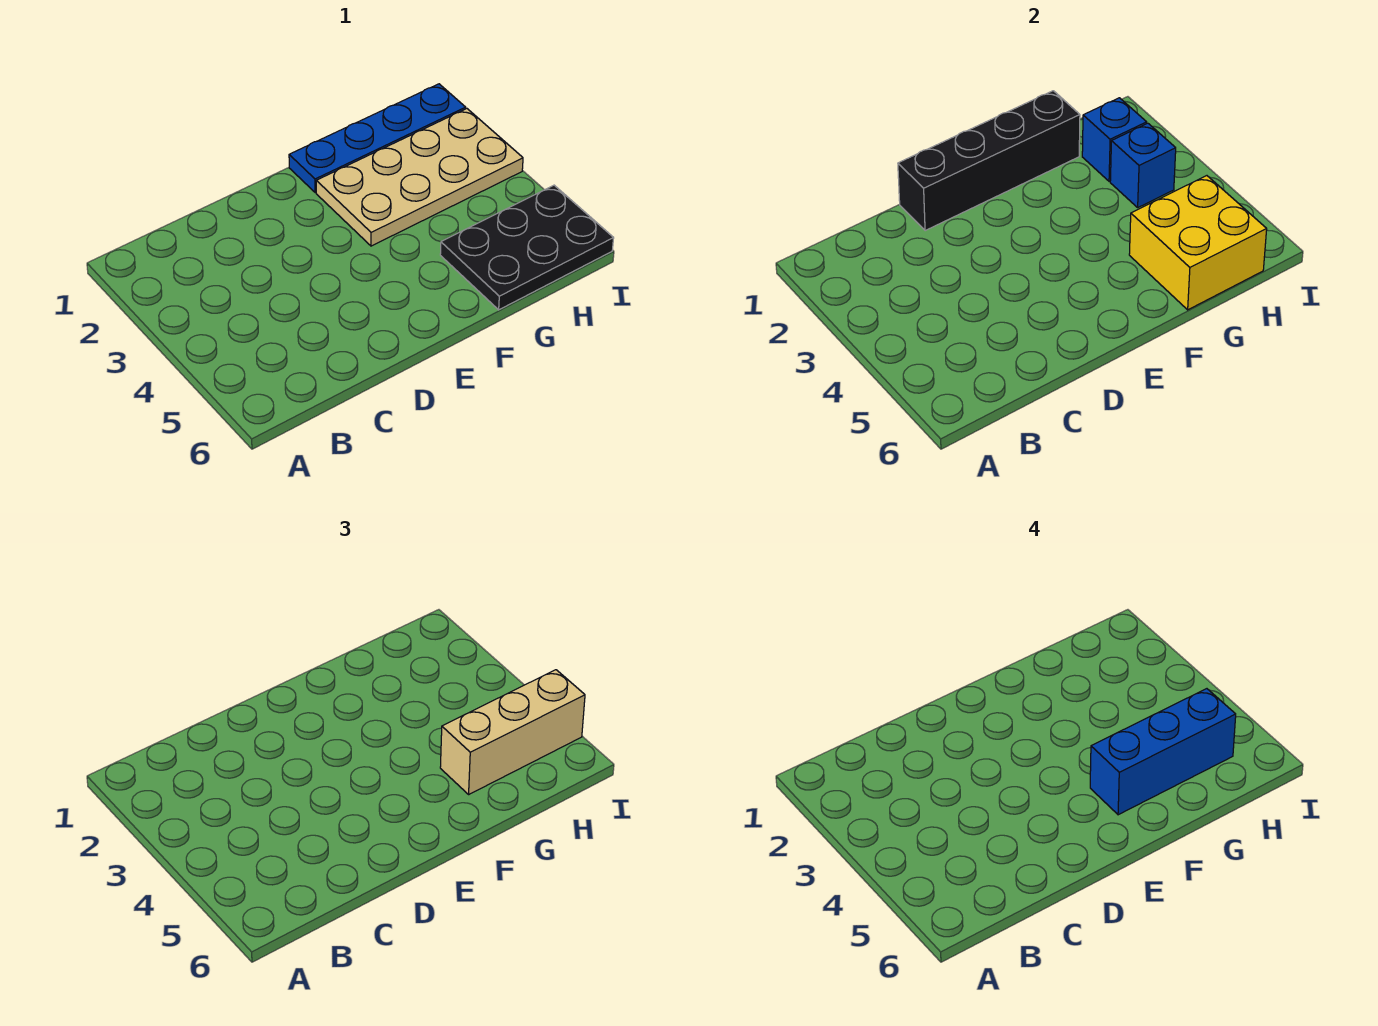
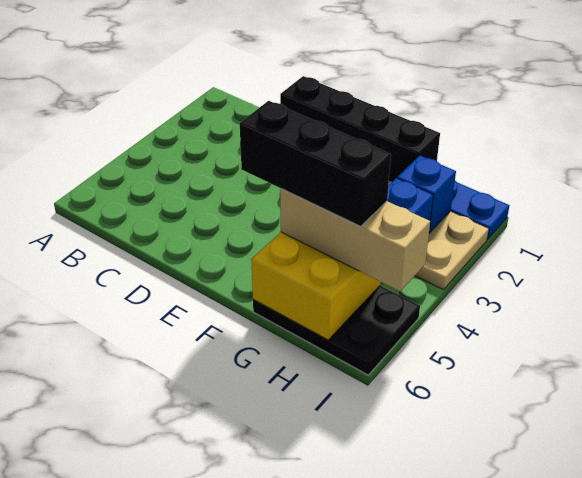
blue brick F5:H5 level 4 -> black brick F5:H5 level 4

